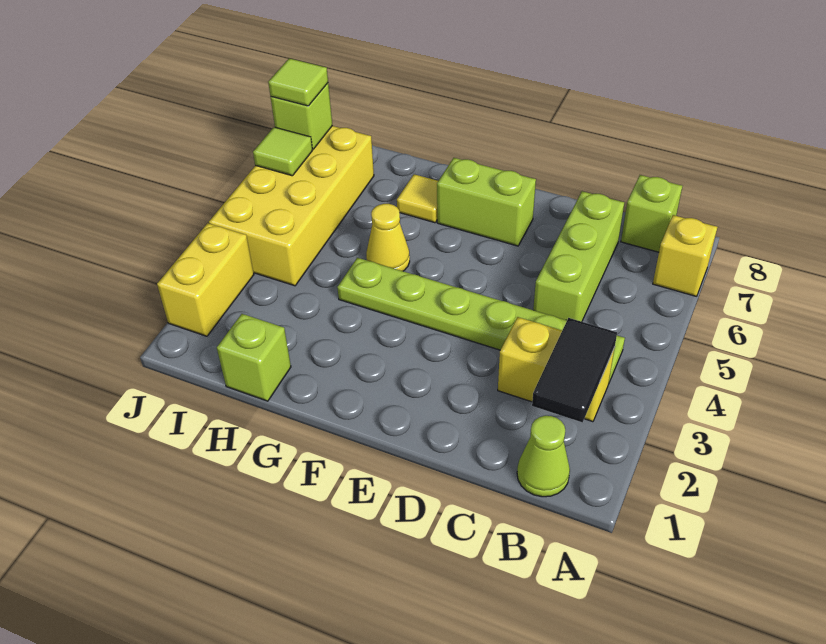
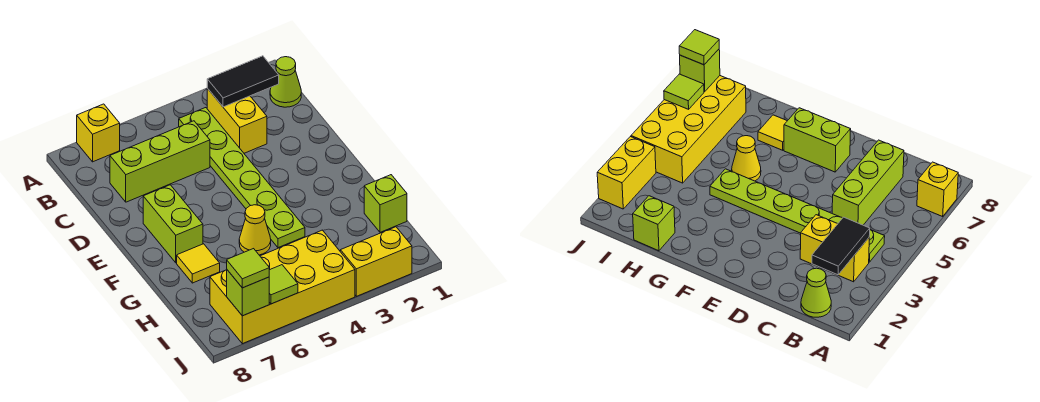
lime brick B8 level 1 -> none

